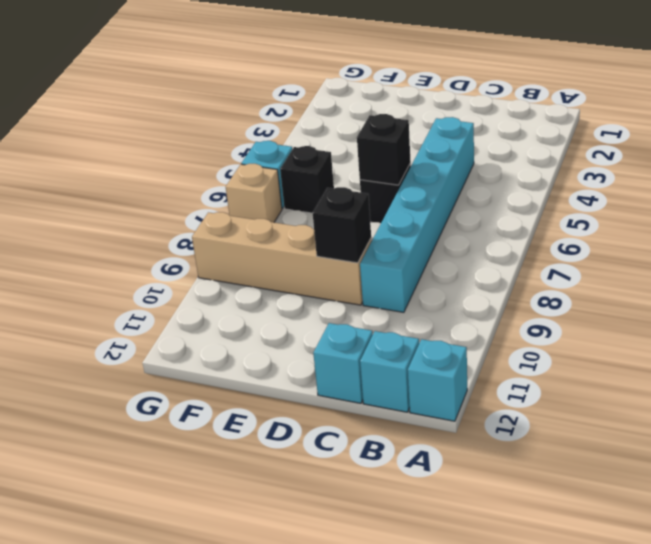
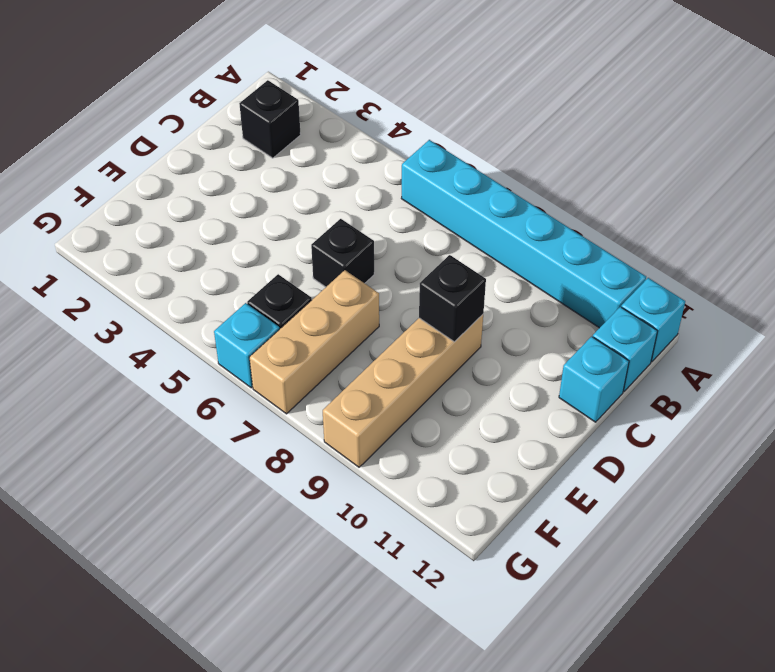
cyan brick C4:C9 level 1 -> cyan brick A6:A11 level 1
black brick D6 level 2 -> black brick B2 level 1
tan brick G7 level 1 -> tan brick E7:G7 level 1

